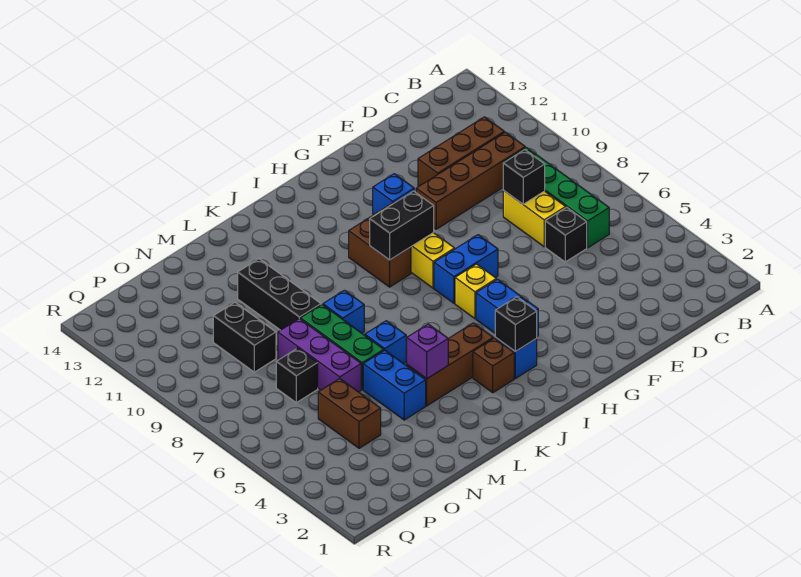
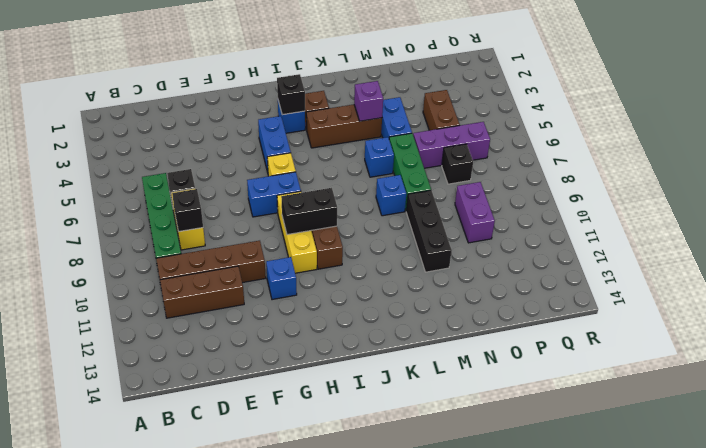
purple brick N6:N8 level 1 -> purple brick N6:P6 level 1
black brick O9:O10 level 1 -> purple brick O9:O10 level 1

